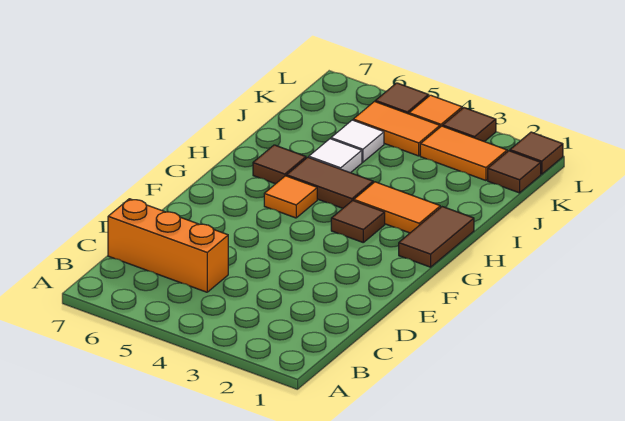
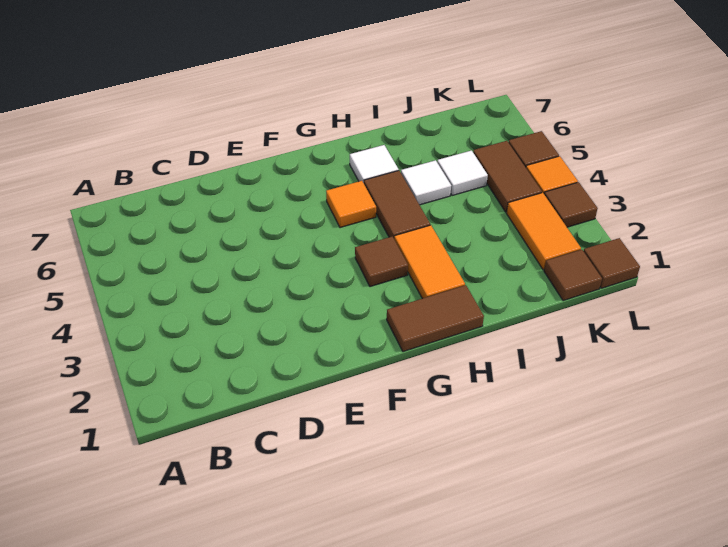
orange brick C5:C7 level 1 -> none
brown tile H6 level 1 -> white tile H6 level 1
orange tile K4:K5 level 1 -> brown tile K4:K5 level 1

